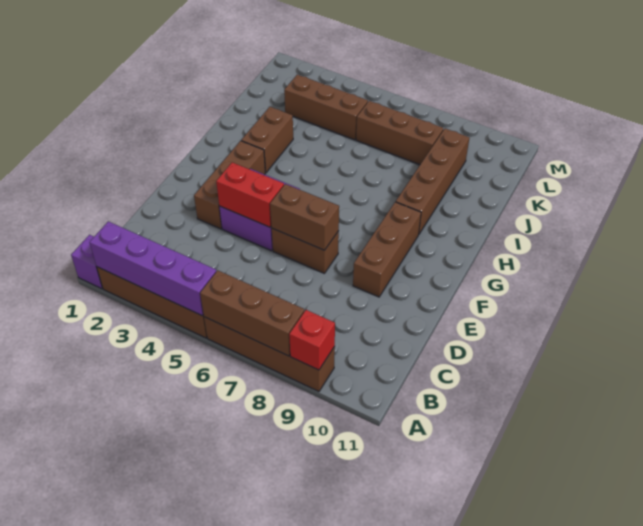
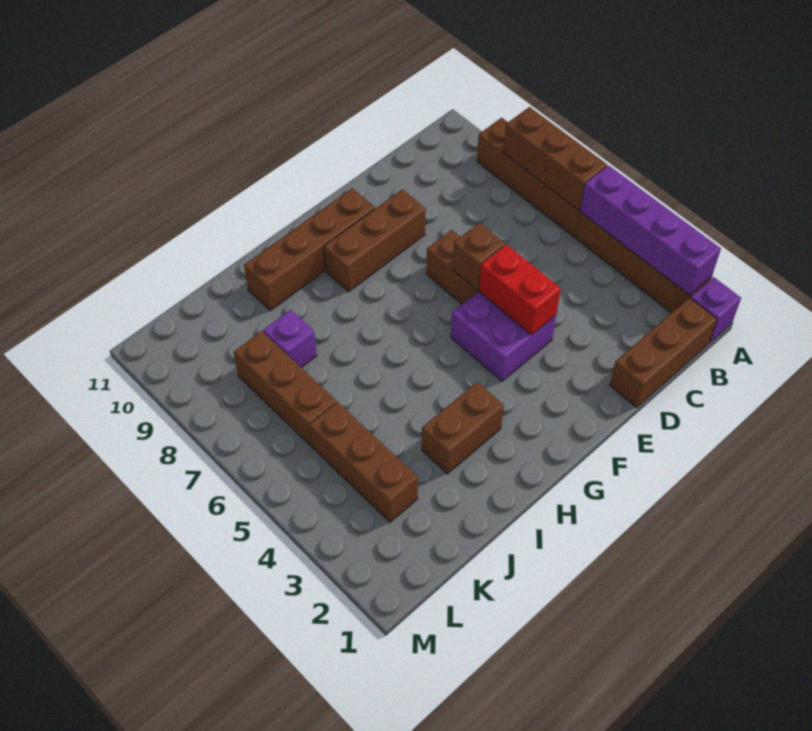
red brick A9 level 2 -> none
brown brick E3:G3 level 1 -> brown brick B1:D1 level 1
brown brick E6:E7 level 2 -> brown brick E6 level 2
brown brick H9:K9 level 1 -> brown brick F10:I10 level 1
none -> purple brick J8 level 1

